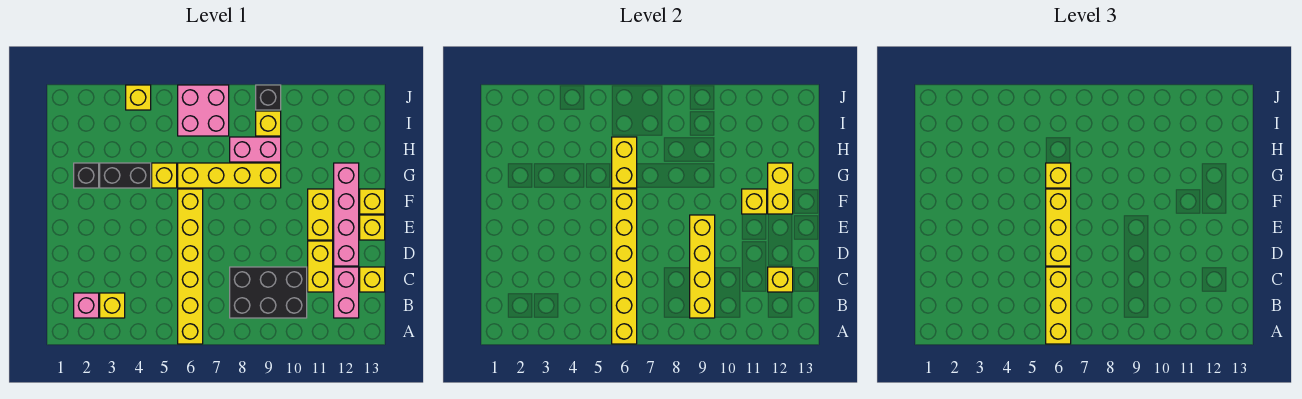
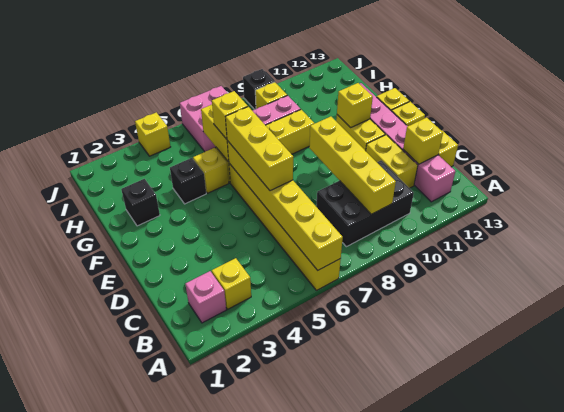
yellow brick A6:C6 level 3 -> none
yellow brick F12:G12 level 2 -> none
black brick G3:G4 level 1 -> black brick G4 level 1

